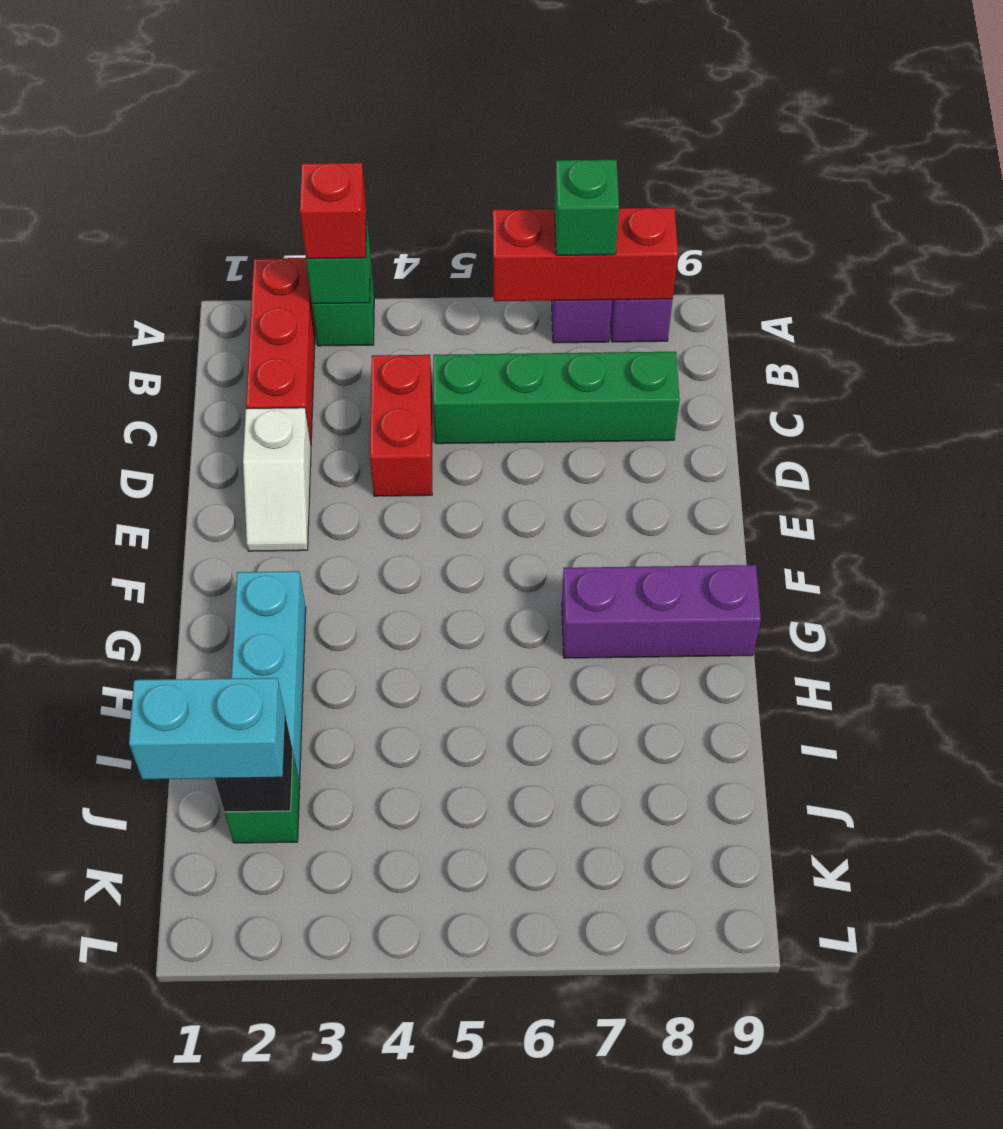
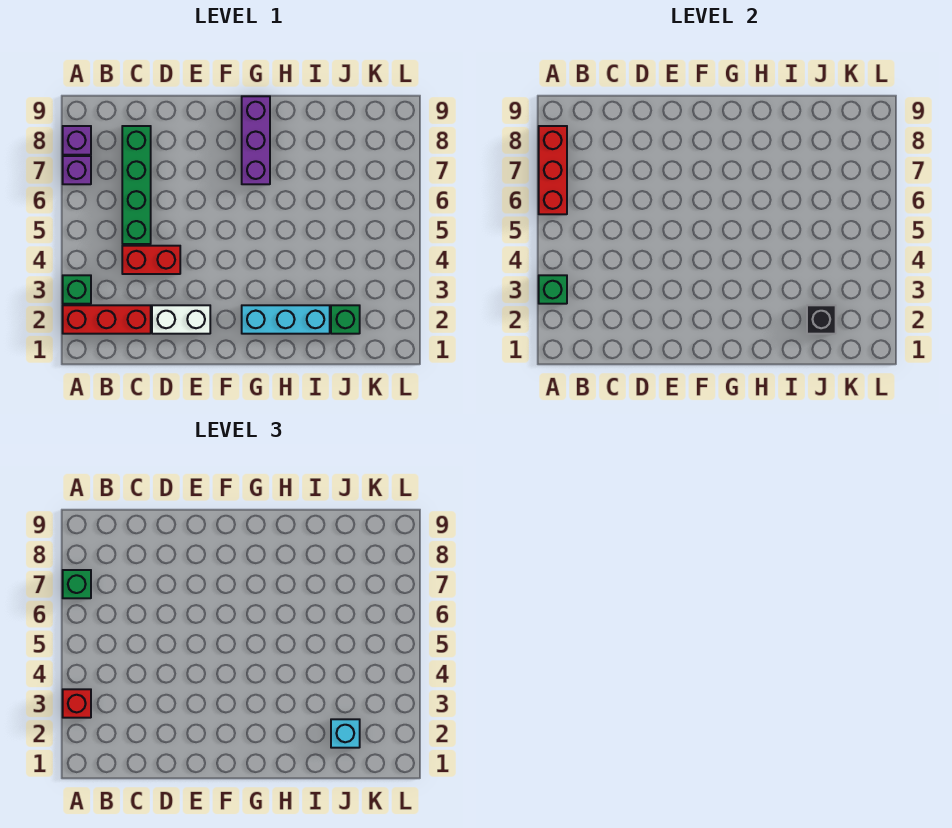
white slope D2:E2 level 1 top D -> white brick D2:E2 level 1
cyan brick J1:J2 level 3 -> cyan brick J2 level 3

